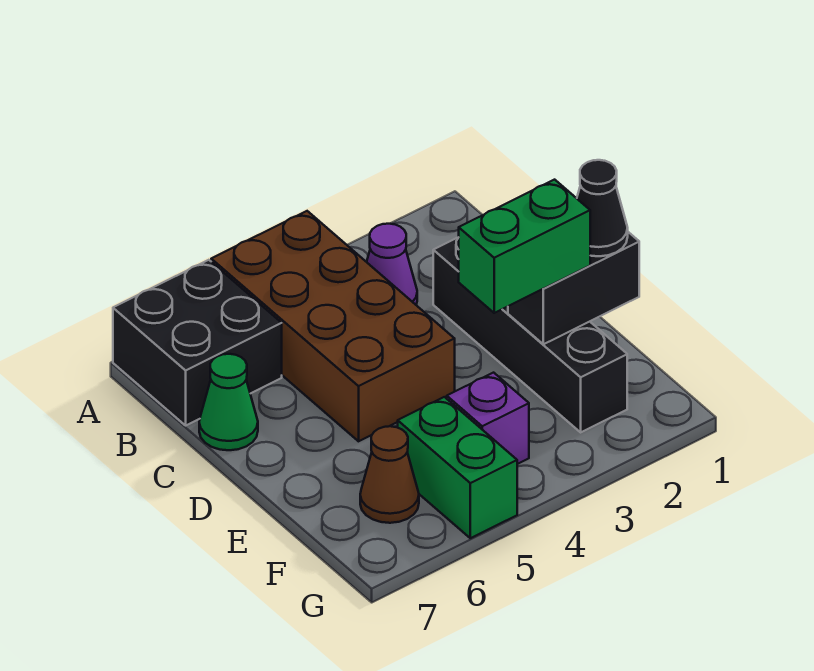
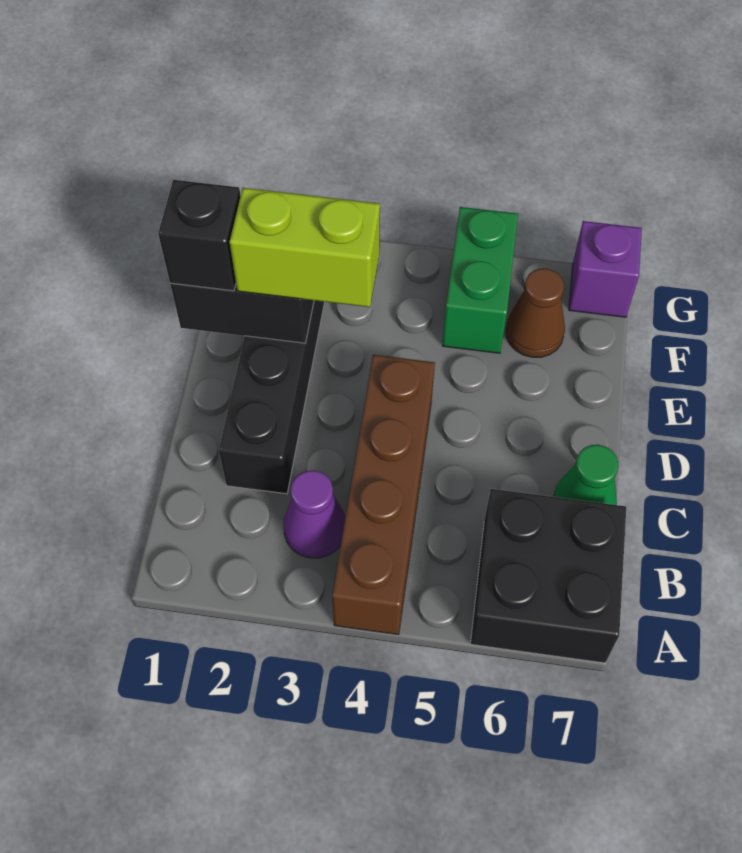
brown brick A4:D5 level 1 -> brown brick A4:D4 level 1
black cone E1 level 3 -> black brick E1 level 3
green brick E2:E3 level 3 -> lime brick E2:E3 level 3
purple brick F4 level 1 -> purple brick G7 level 1

